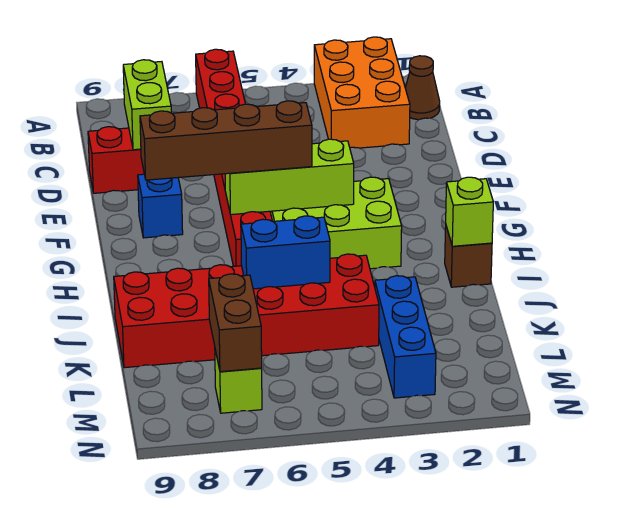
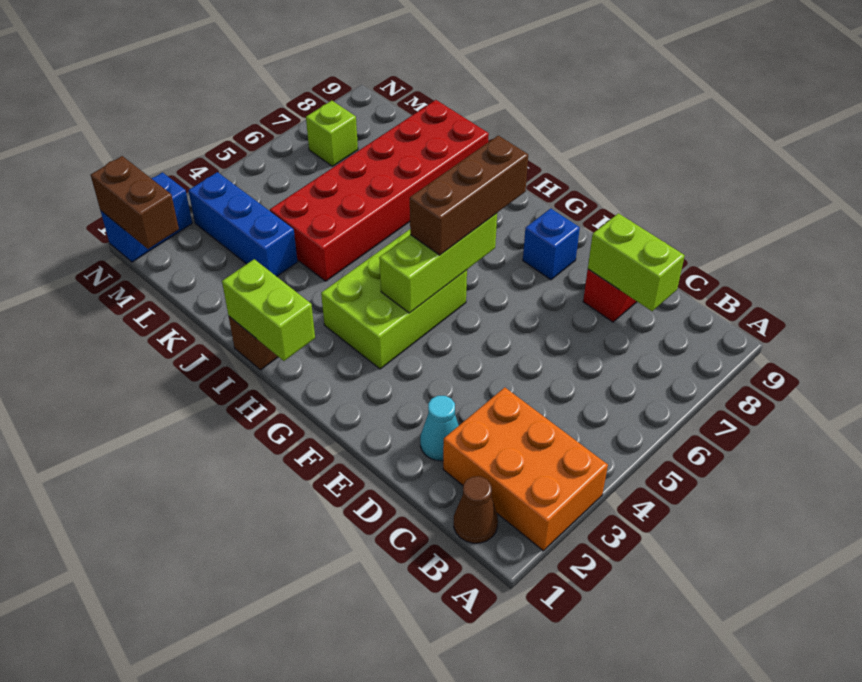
red brick A6:H6 level 1 -> none
none -> cyan cone D2 level 1
brown brick G5:G8 level 3 -> brown brick G5:G7 level 3
lime brick I1 level 2 -> lime brick H1:I1 level 2
blue brick J5:J6 level 2 -> blue brick N1:N2 level 1
brown brick L7:M7 level 2 -> brown brick M1:N1 level 2

